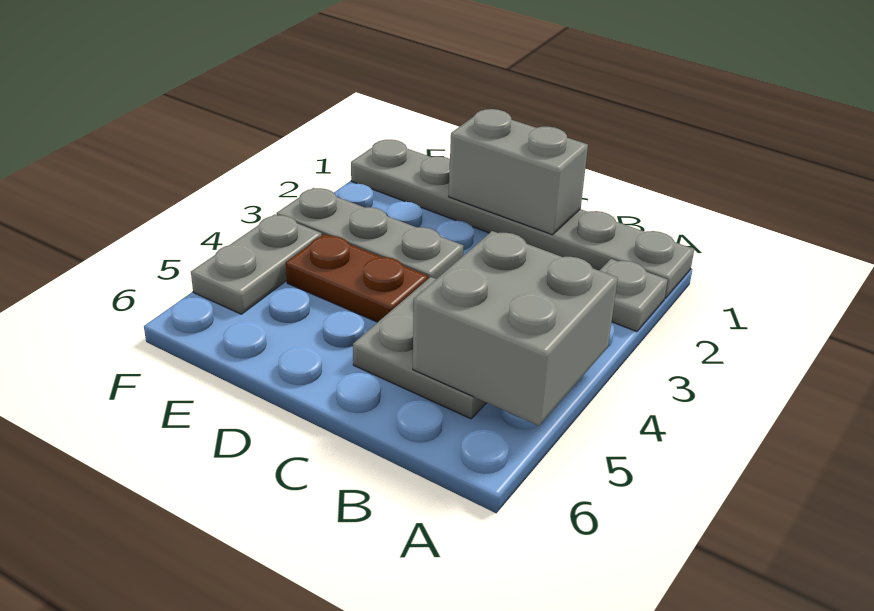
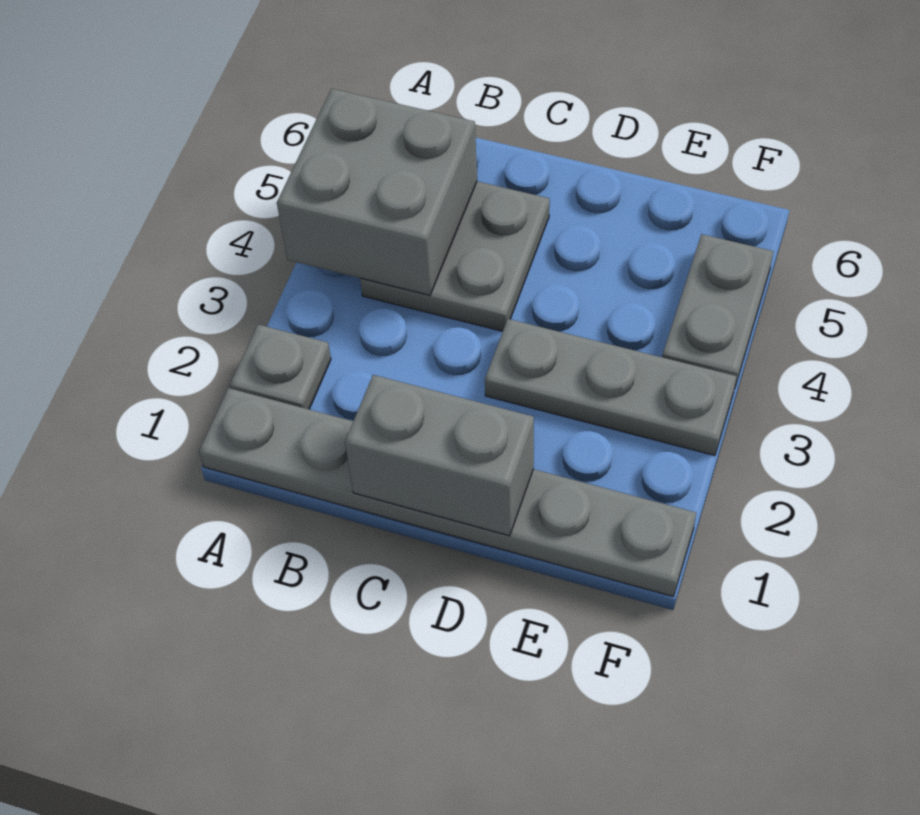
brown plate D4:E4 level 1 -> none

